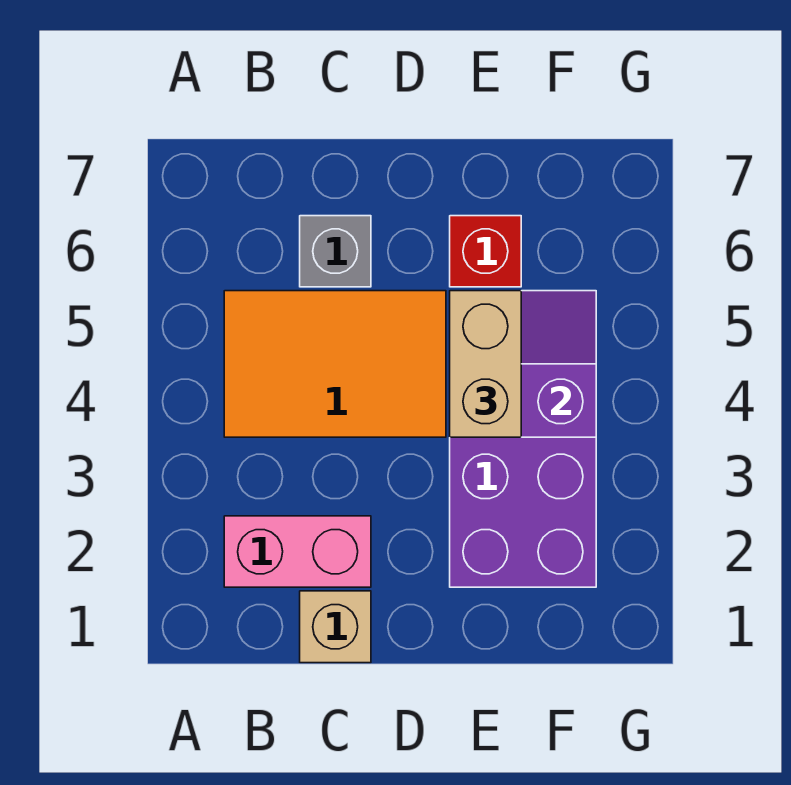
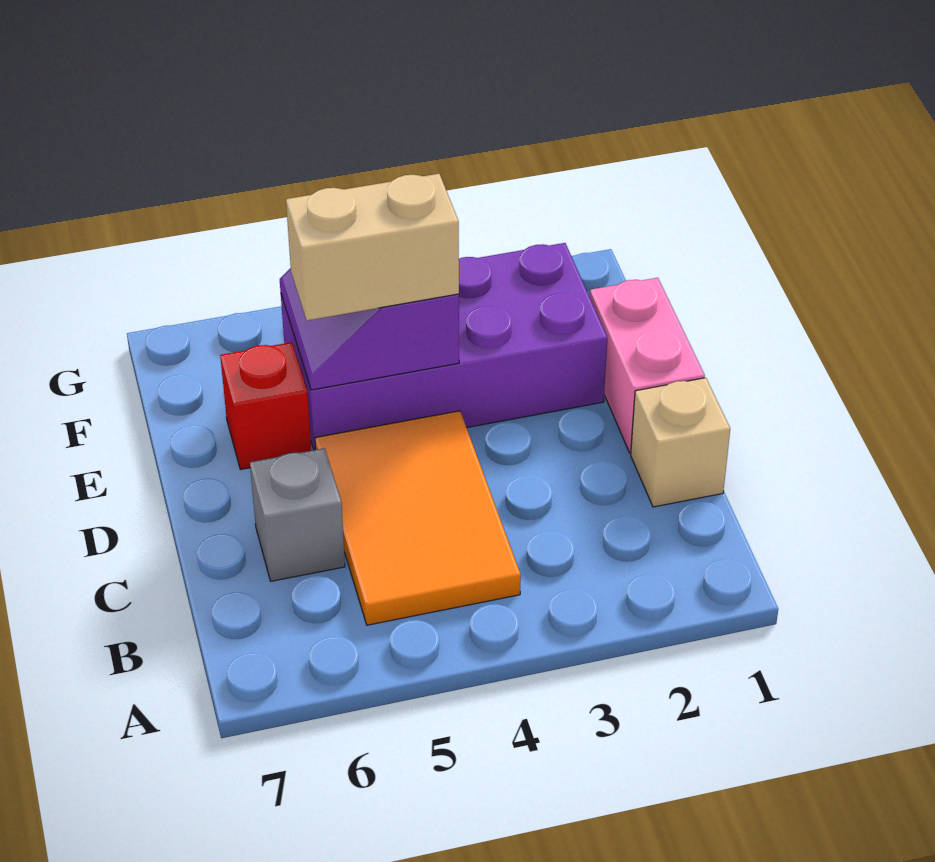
pink brick B2:C2 level 1 -> pink brick D1:E1 level 1

